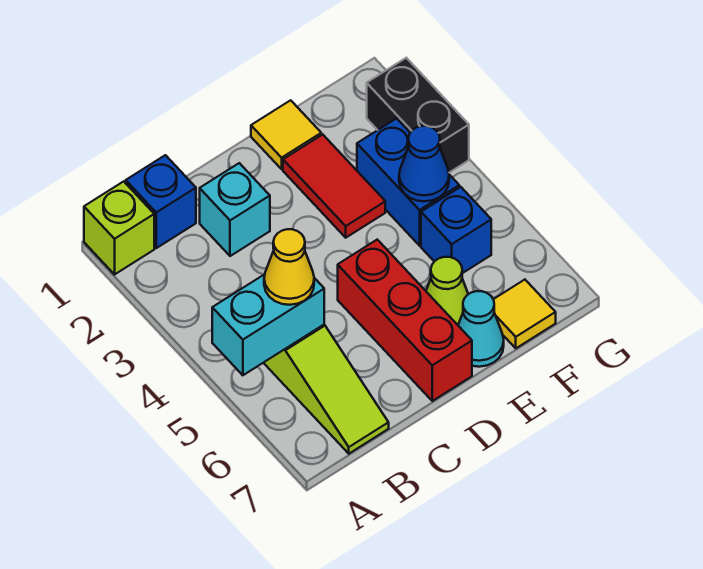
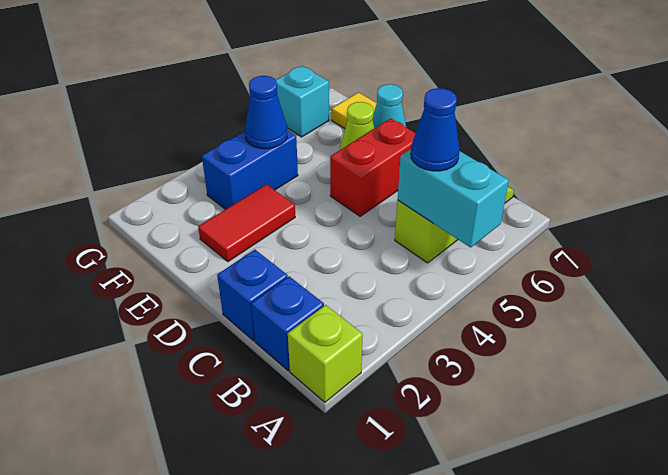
yellow cone B5 level 3 -> blue cone B5 level 3
cyan brick C2 level 1 -> cyan brick G6 level 1
red brick D5:D7 level 1 -> red brick D5:D6 level 1
yellow tile E1 level 1 -> none
blue brick F5 level 1 -> blue brick C1 level 1
black brick G2:G3 level 1 -> none

